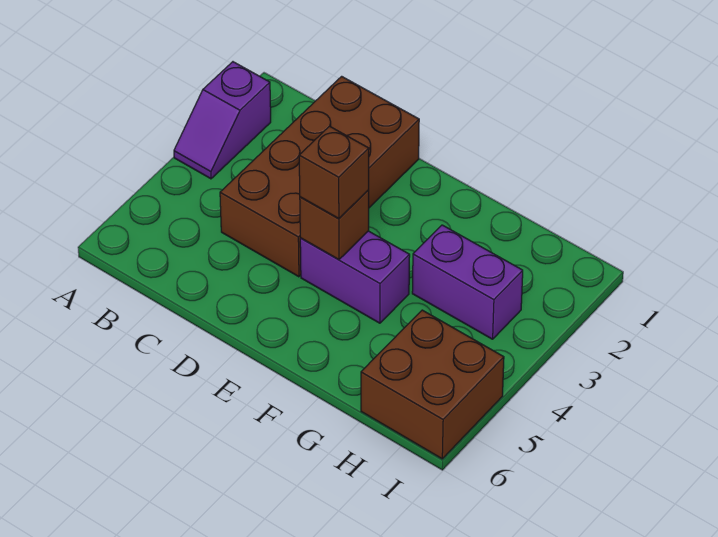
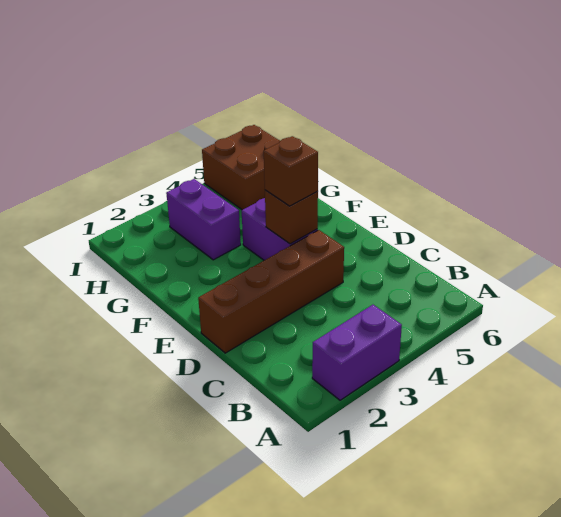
purple slope A2:A3 level 1 top 2 -> purple brick A2:A3 level 1
brown brick C1:D4 level 1 -> brown brick D1:D4 level 1

